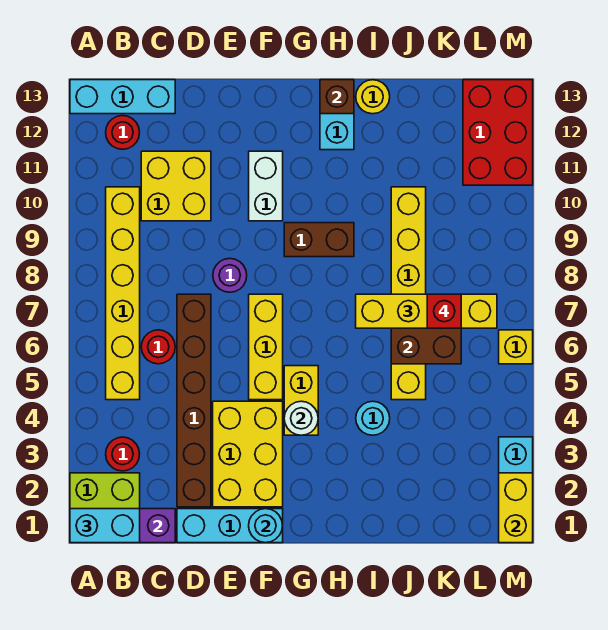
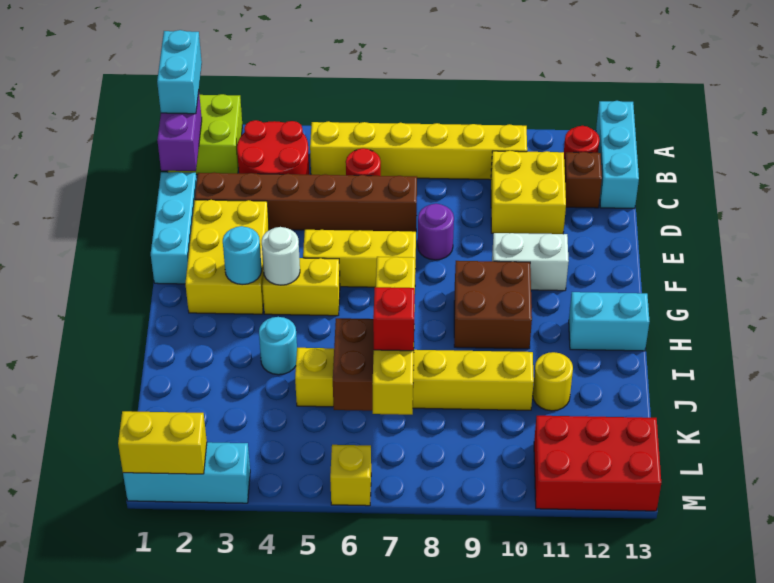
red round brick B3 level 1 -> red round brick B3:C4 level 1
yellow brick E2:F4 level 1 -> yellow brick E2:G3 level 1
cyan round brick F1 level 2 -> cyan round brick G3 level 2
brown brick G9:H9 level 1 -> brown brick G9:H10 level 1
brown brick H13 level 2 -> brown brick C12 level 1
yellow round brick I13 level 1 -> yellow round brick J11 level 1

